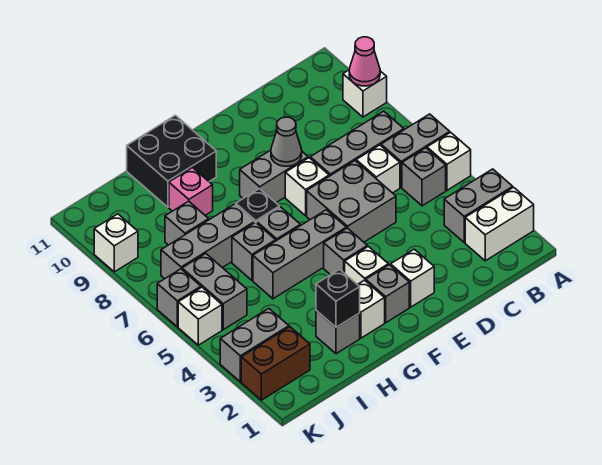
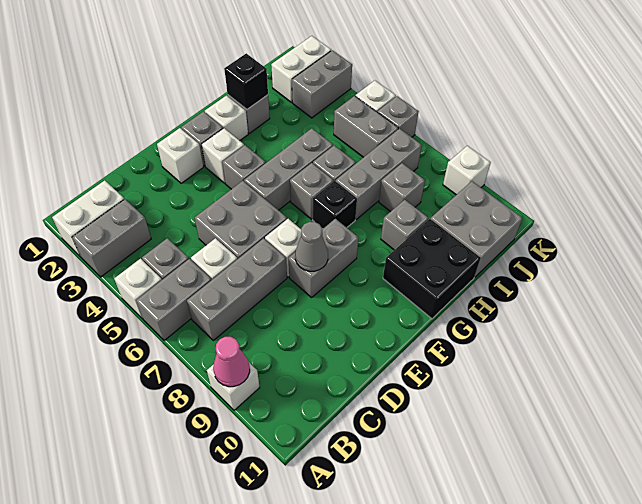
pink brick H9 level 1 -> grey brick H9 level 1
none -> grey brick I10:J11 level 1
brown brick J2:K2 level 1 -> white brick J2:K2 level 1

